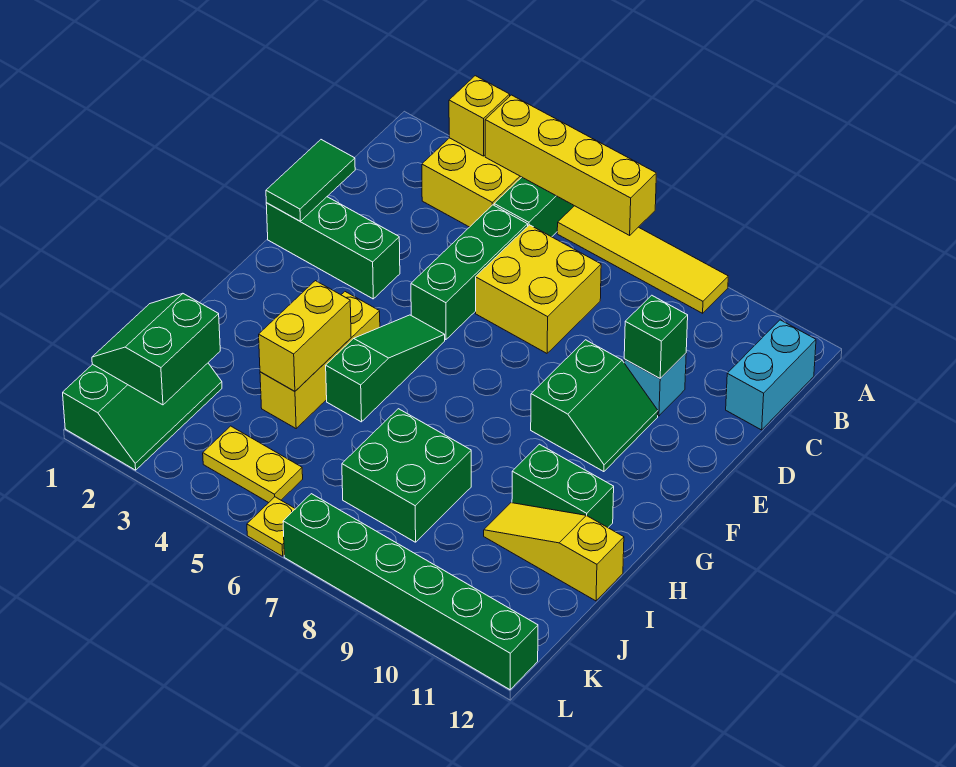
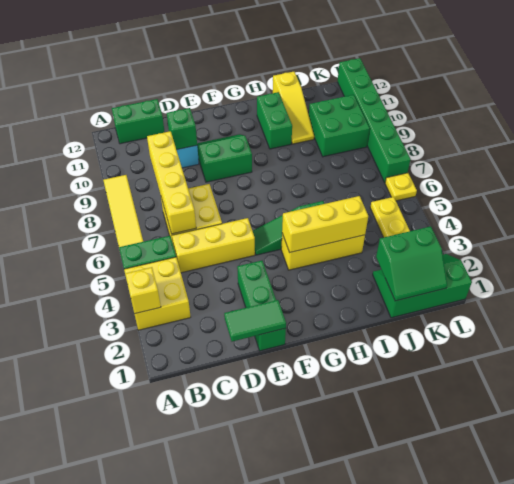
yellow brick A4:A7 level 2 -> yellow brick C6:C9 level 2
cyan brick B12:C12 level 1 -> green brick B12:C12 level 1
green brick C5:E5 level 1 -> yellow brick C5:E5 level 1
yellow brick H4:I4 level 2 -> yellow brick G4:I4 level 2
green brick I7:J8 level 1 -> green brick J9:K10 level 1

